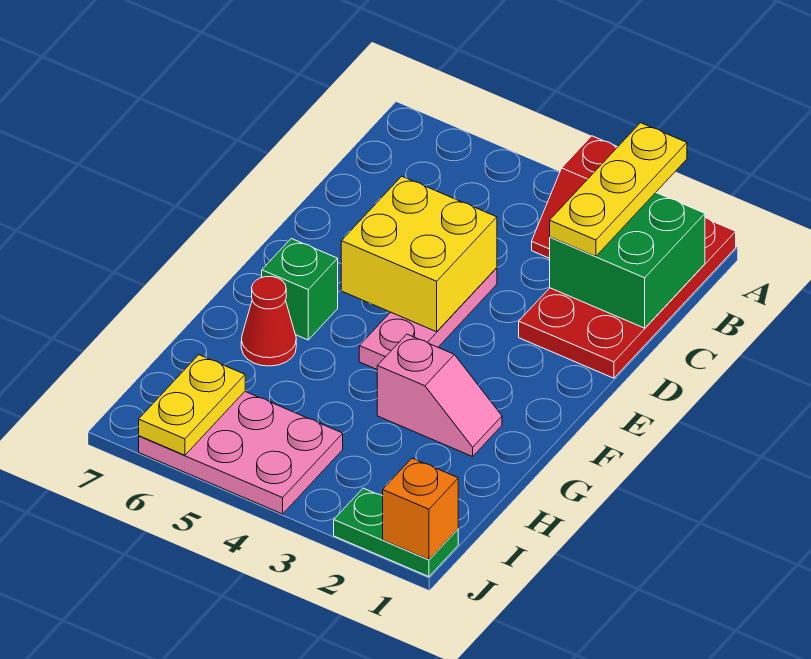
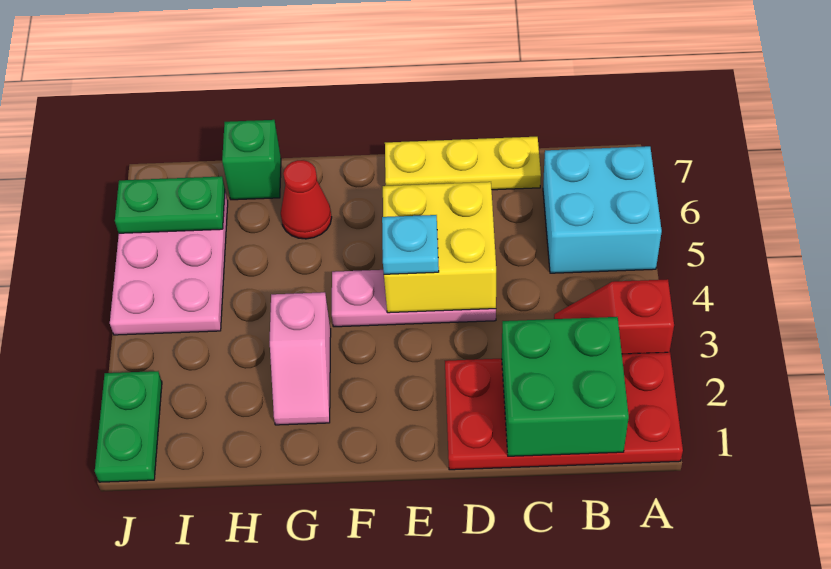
yellow plate A2:C2 level 3 -> yellow plate C7:E7 level 1
none -> cyan brick A5:B6 level 1
none -> cyan plate E4 level 3
green brick F6 level 1 -> green brick H7 level 1
yellow plate I6:J6 level 2 -> green plate I6:J6 level 2
orange brick J1 level 2 -> none

